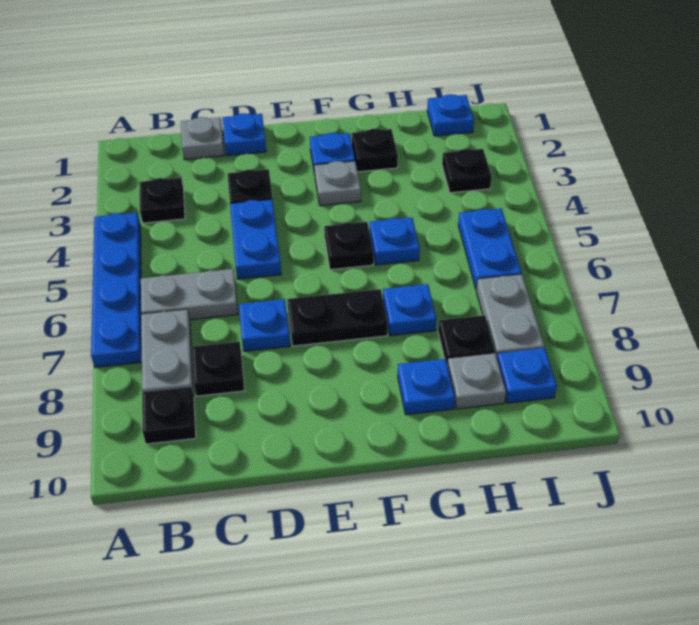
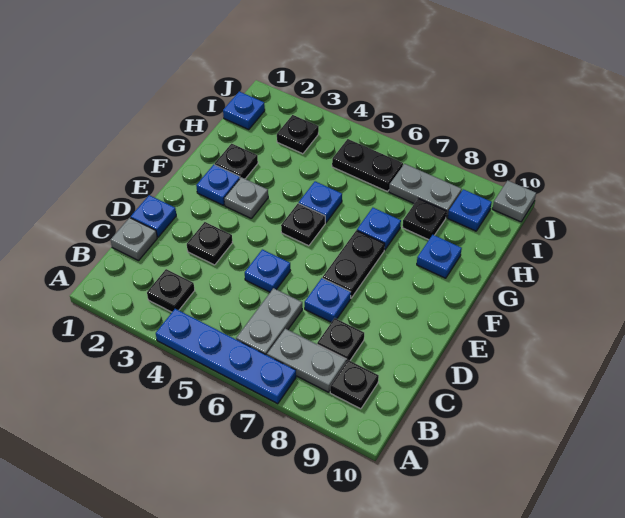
blue plate D4:D5 level 1 -> blue plate D5 level 1
grey plate H9 level 1 -> grey plate J10 level 1
blue plate I5:I6 level 1 -> black plate I5:I6 level 1

